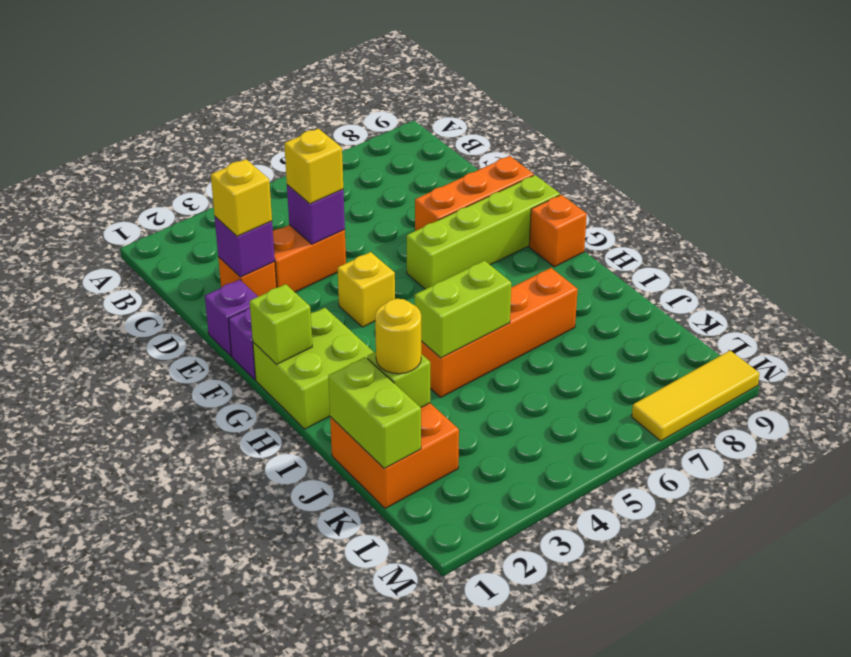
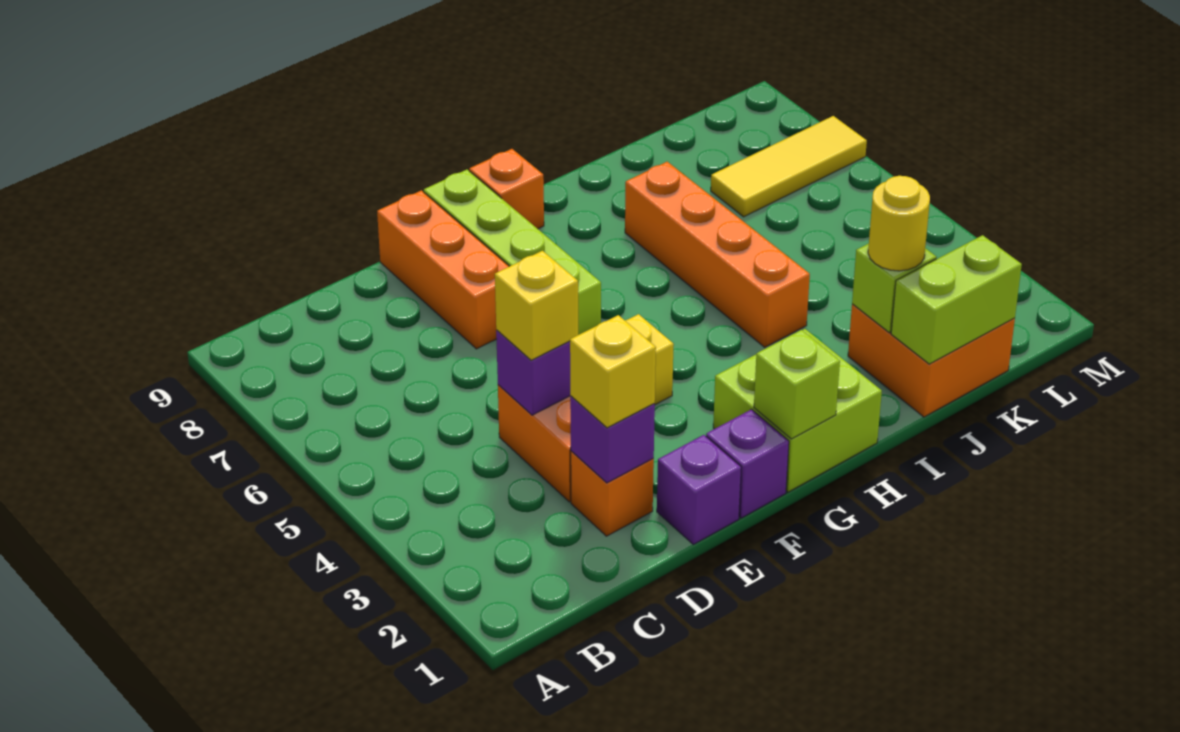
lime brick I4:I5 level 2 -> none
yellow tile M7:M9 level 1 -> yellow tile K7:M7 level 1

